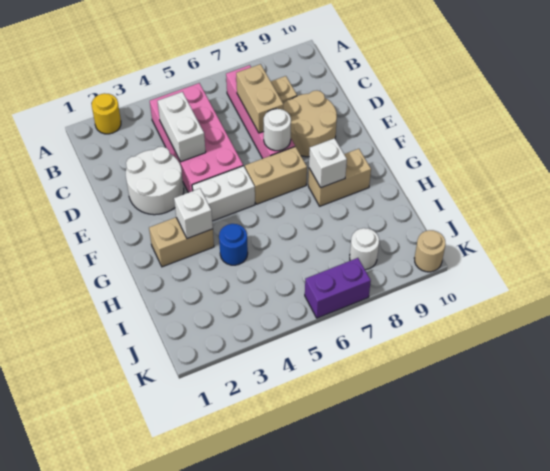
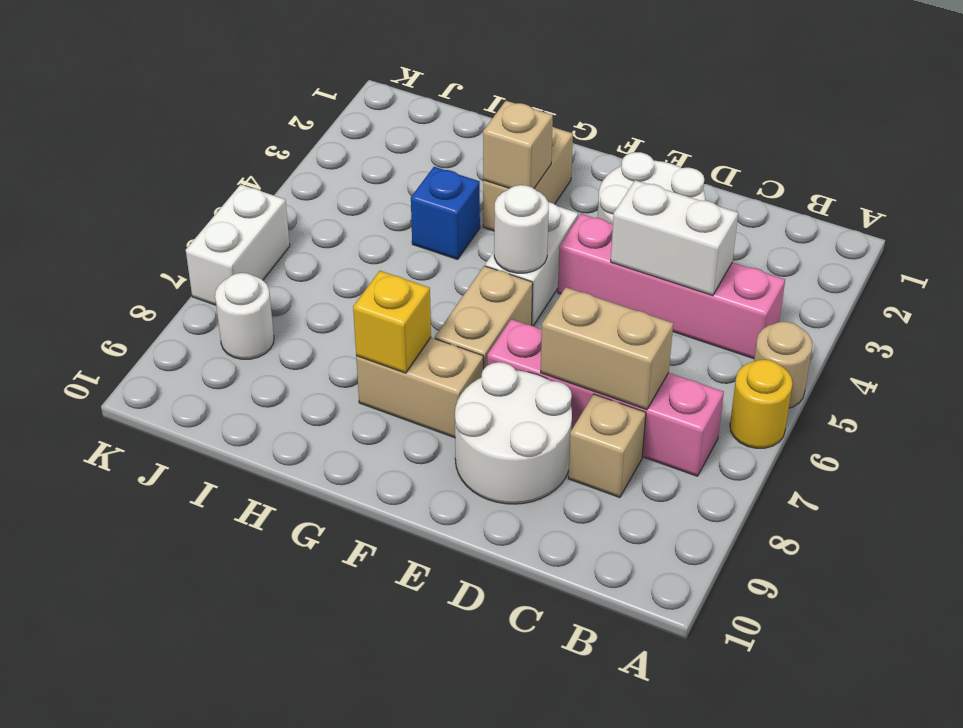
yellow round brick A2 level 1 -> yellow round brick A6 level 1
pink brick B4:E5 level 1 -> pink brick B4:E4 level 1
tan round brick D8:E9 level 1 -> white round brick D8:E9 level 1
white round brick E7 level 2 -> white round brick F5 level 2
white brick G3 level 2 -> tan brick G3 level 2
tan brick G8:G9 level 1 -> tan brick F8:G8 level 1
white brick G8 level 2 -> yellow brick G8 level 2
blue round brick H4 level 1 -> blue brick H4 level 1
purple brick K6:K7 level 1 -> white brick K6:K7 level 1
tan round brick K10 level 1 -> tan round brick A5 level 1

